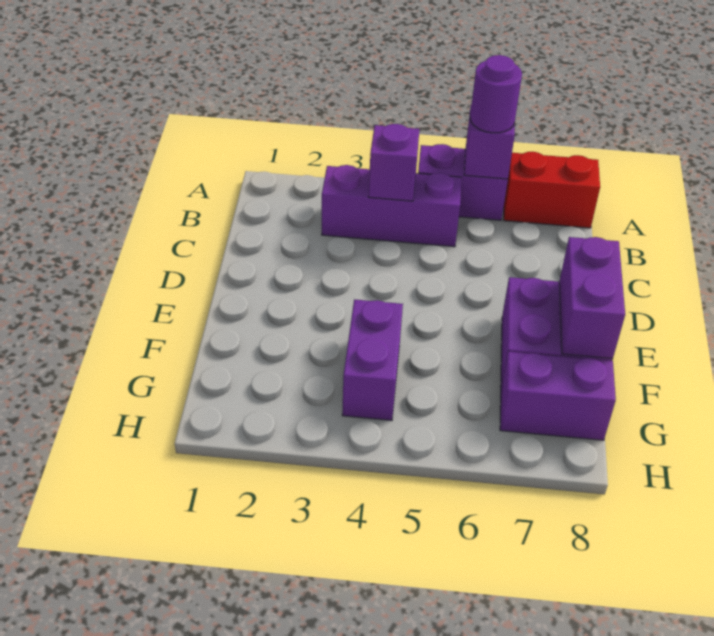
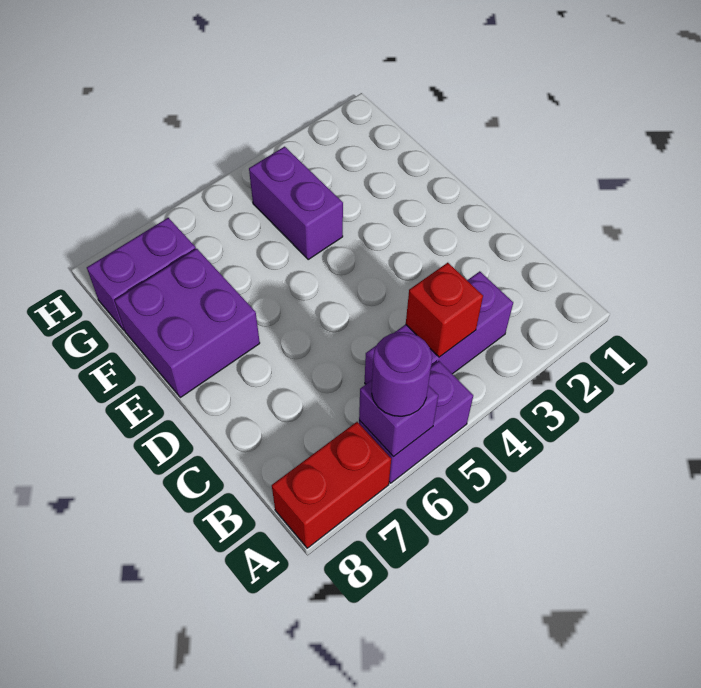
purple brick B4 level 2 -> red brick B4 level 2
purple brick E8:F8 level 2 -> none

